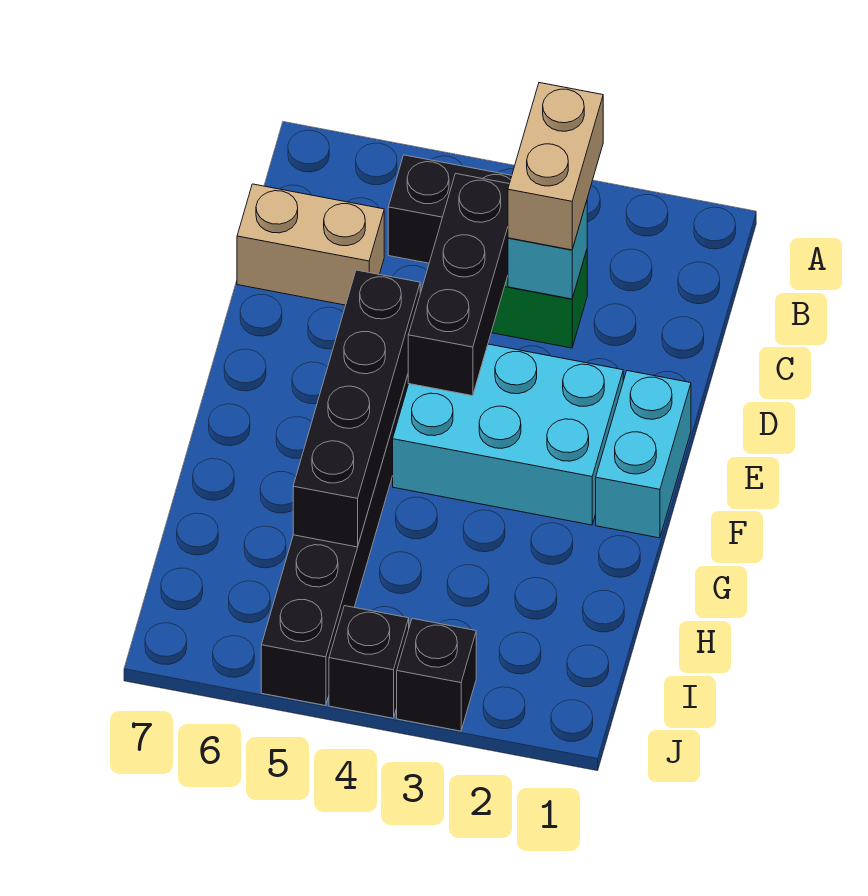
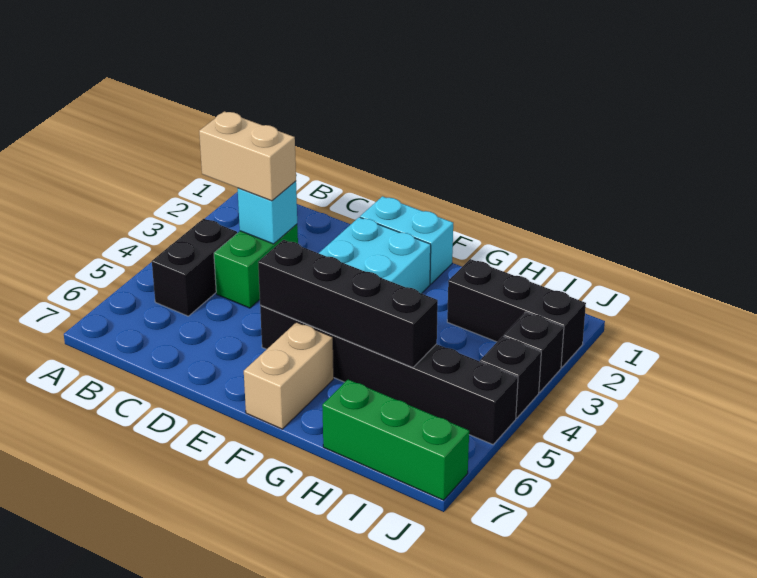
black brick C4:E4 level 2 -> black brick H2:J2 level 1
tan brick C6:C7 level 1 -> tan brick F6:F7 level 1
none -> green brick H7:J7 level 1

